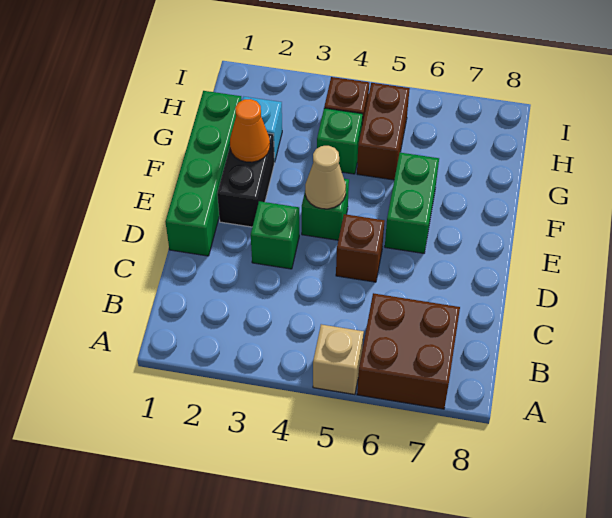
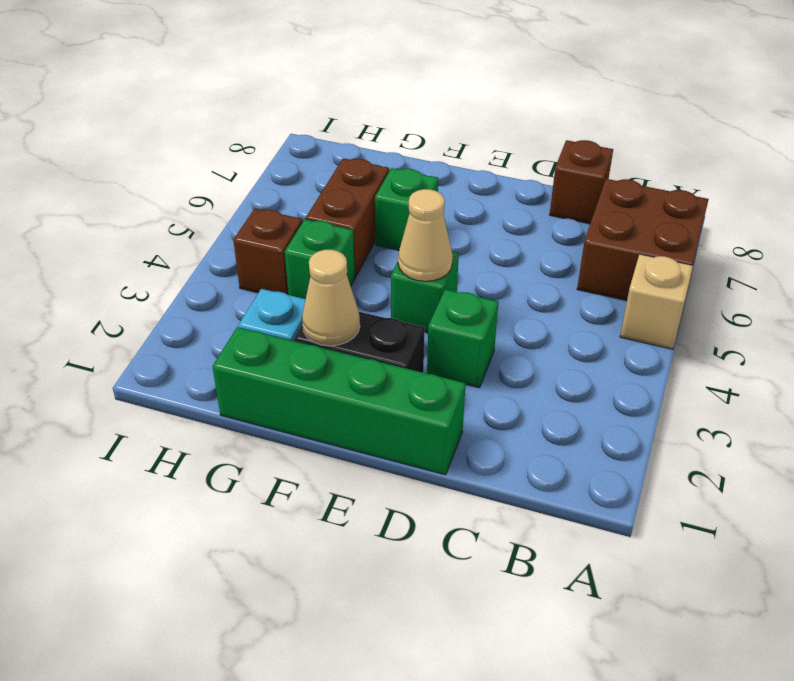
brown brick D5 level 1 -> brown brick C8 level 1
green brick E6:F6 level 1 -> green brick F6 level 1
orange cone F2 level 2 -> tan cone F2 level 2
brown brick G5:H5 level 1 -> brown brick G5:G6 level 1

